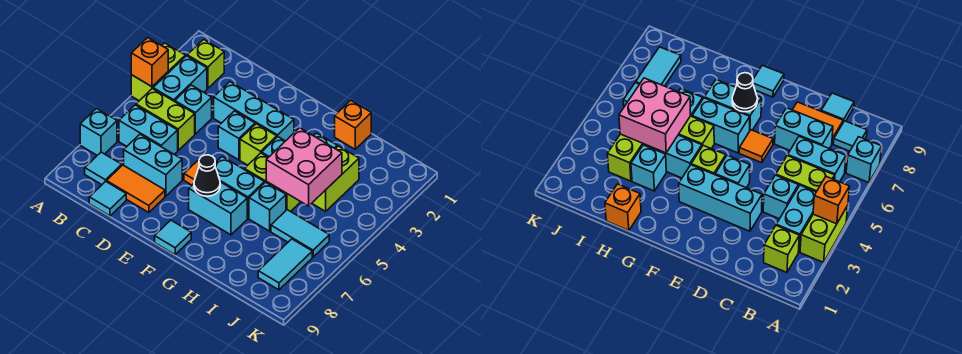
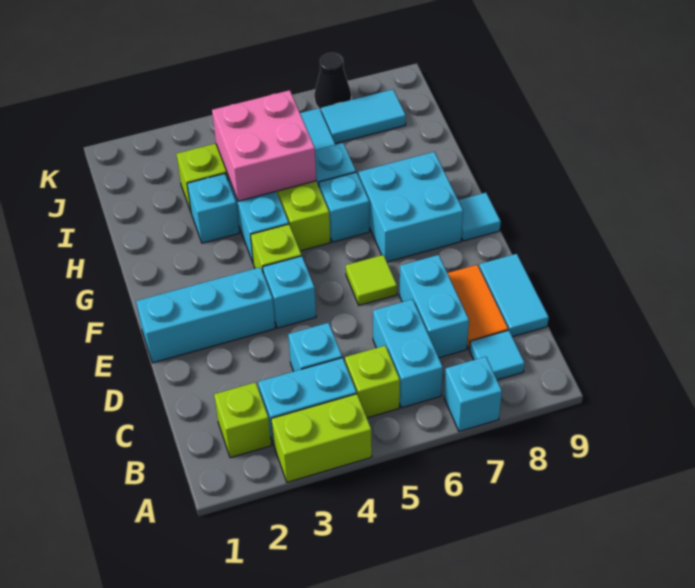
orange brick A4 level 2 -> none
lime brick B5:C5 level 1 -> lime brick B5 level 1
cyan tile C9 level 1 -> cyan tile C9:D9 level 1
cyan brick D3:F3 level 1 -> cyan brick E1:E3 level 1
orange tile E6 level 1 -> lime tile E6 level 1
cyan brick F6:G6 level 1 -> cyan brick G6 level 1
cyan brick F7:G7 level 1 -> cyan brick F7:G8 level 1
black cone F7 level 2 -> black cone K7 level 1
orange brick H1 level 1 -> none

